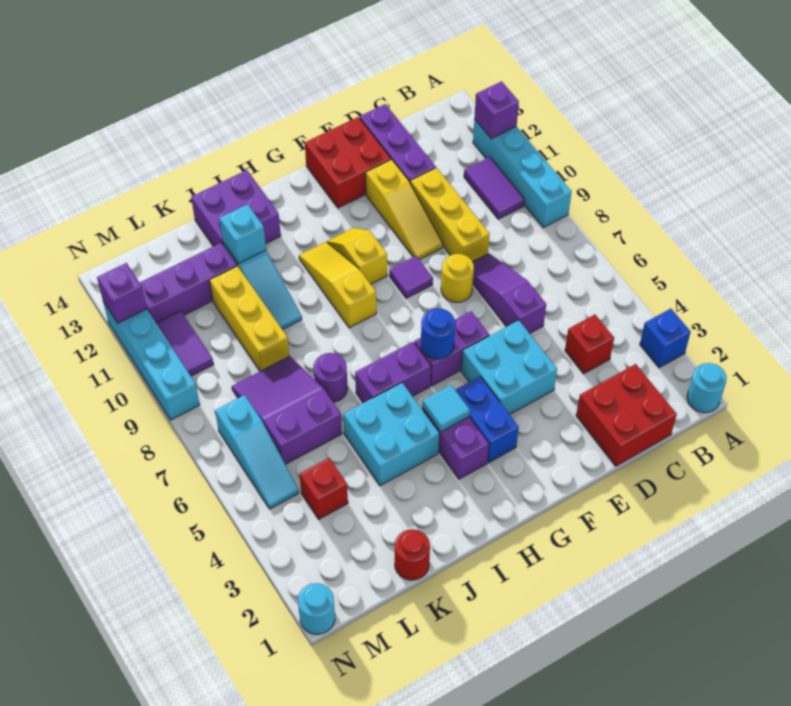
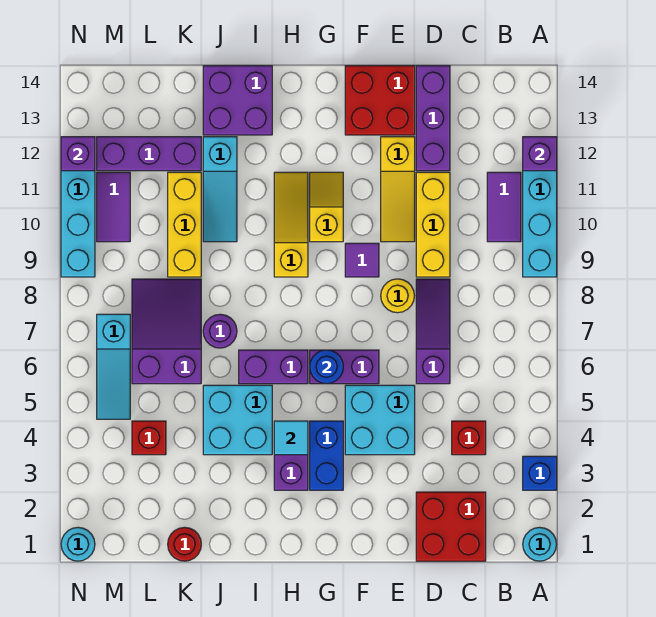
cyan brick J12 level 2 -> none

